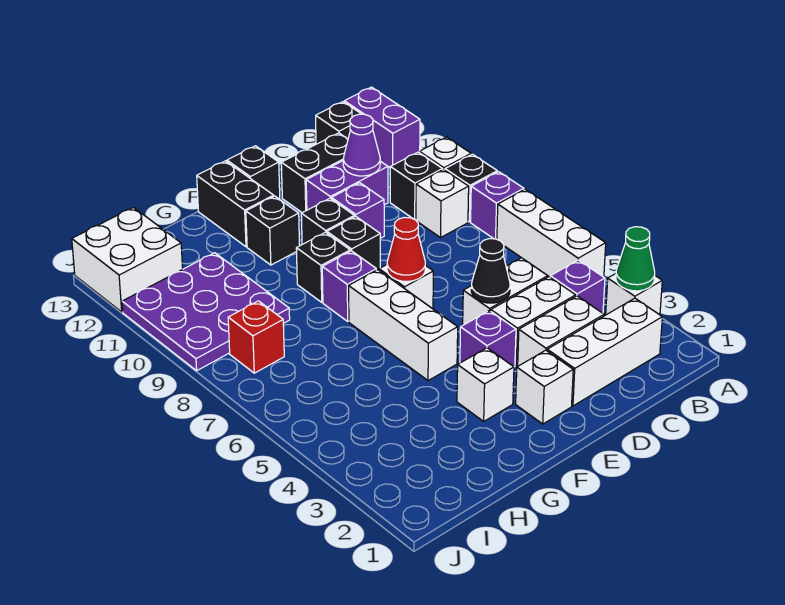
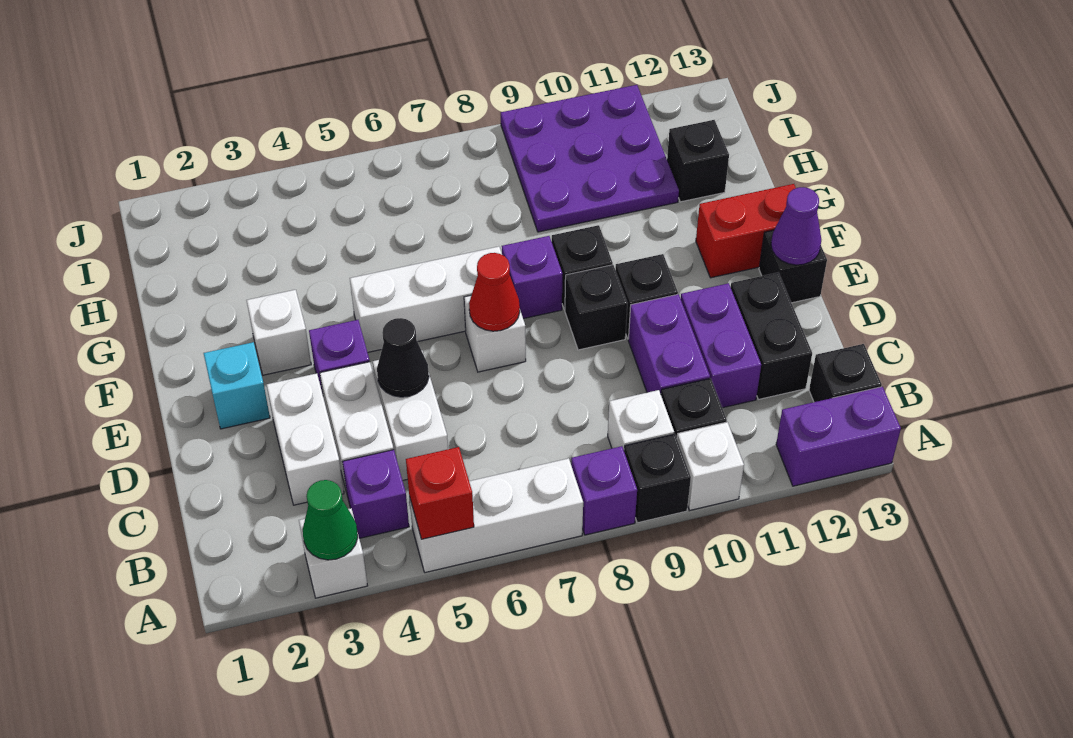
white brick B2:D2 level 1 -> none
purple cone C11 level 2 -> purple cone E13 level 2
purple brick D10 level 1 -> purple brick C10:D10 level 1
white brick E2 level 1 -> cyan brick E2 level 1
black brick F11 level 1 -> black brick H12 level 1
black brick F12:F13 level 1 -> red brick F12:F13 level 1
red brick I8 level 1 -> red brick A5 level 2
white brick I12:J13 level 1 -> none

